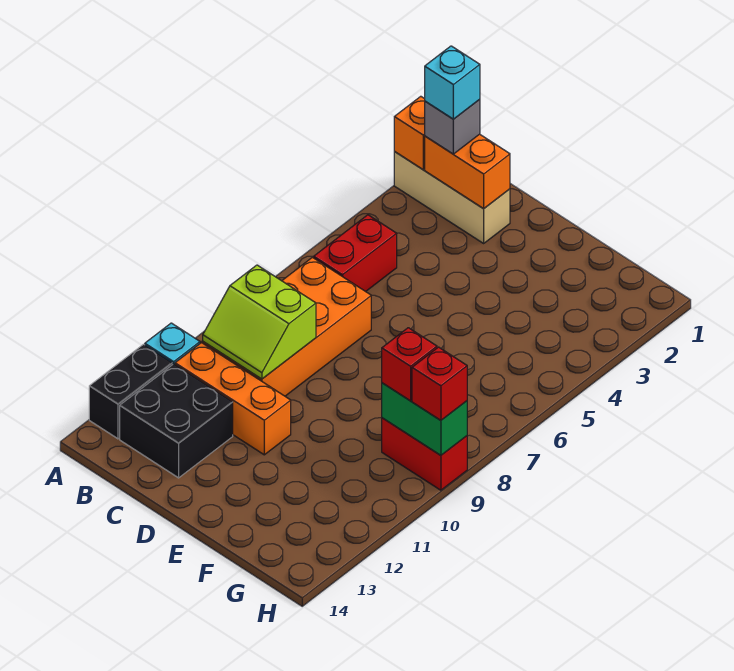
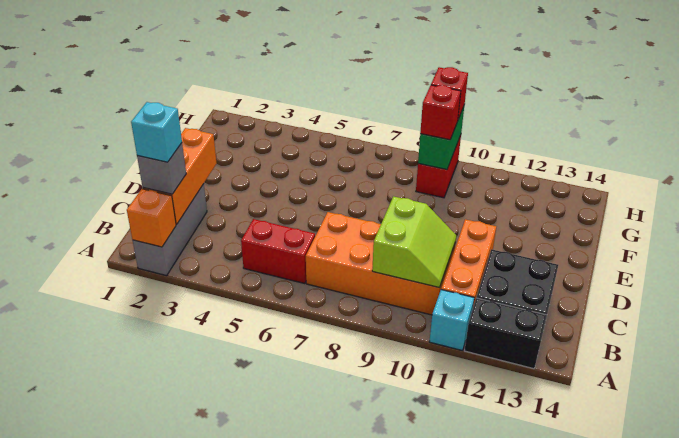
tan brick A2:C2 level 1 -> grey brick A2:C2 level 1
orange brick B2:C2 level 2 -> orange brick B2:D2 level 2

